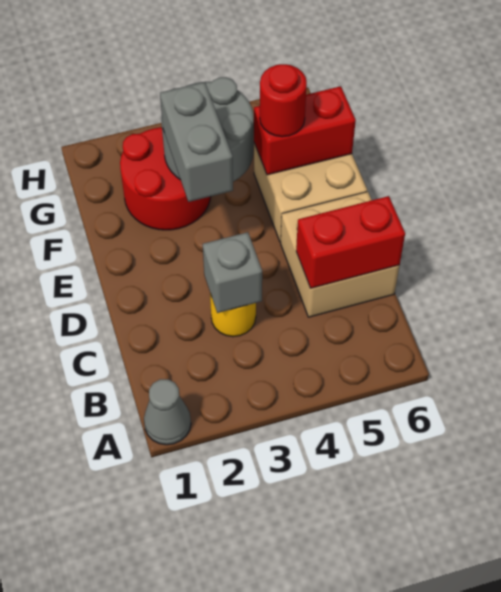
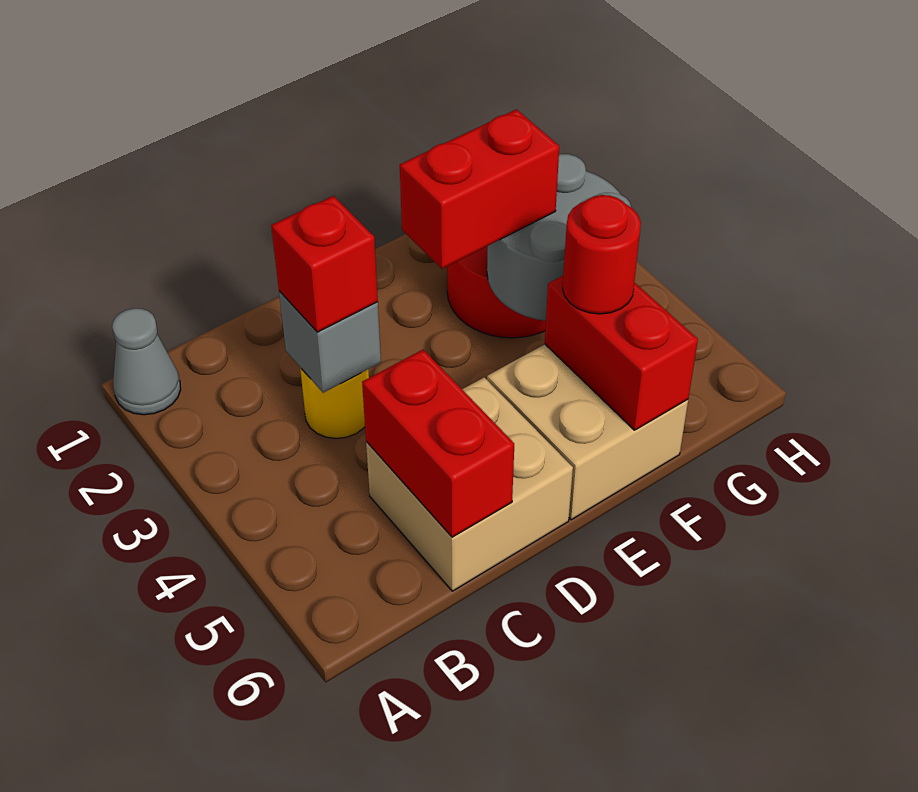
none -> red brick C3 level 3
grey brick E3:F3 level 3 -> red brick E3:F3 level 3

